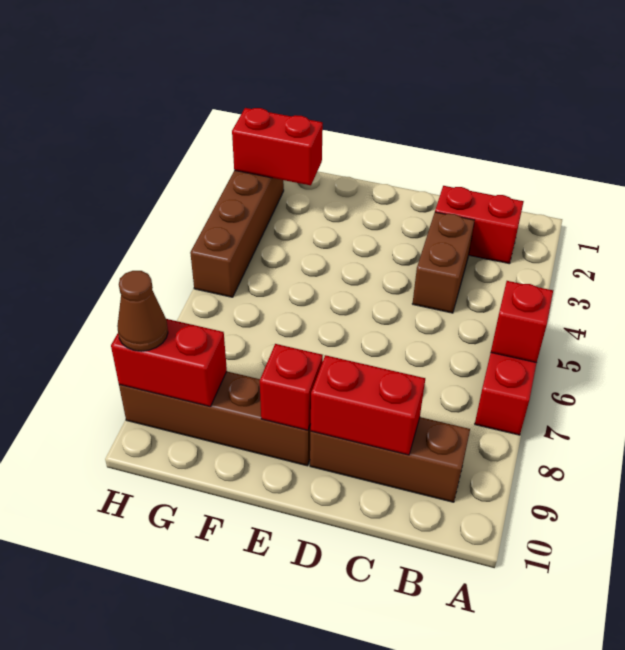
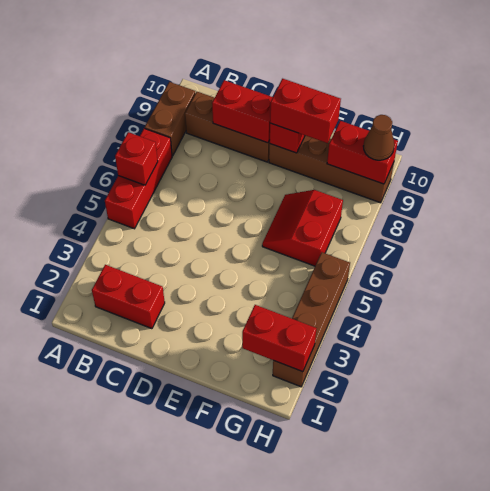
brown brick C3:C4 level 1 -> brown brick A8:A9 level 1
none -> red brick E9:F9 level 3
none -> red slope F6:G7 level 1 top G

